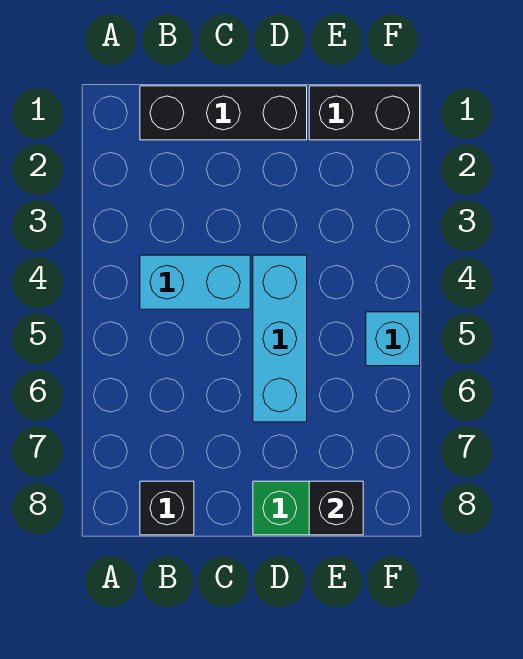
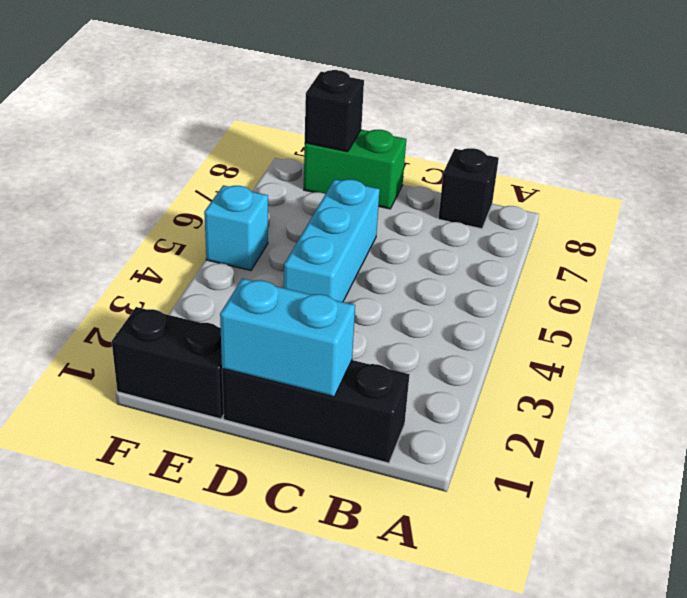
cyan brick B4:C4 level 1 -> cyan brick C1:D1 level 2

